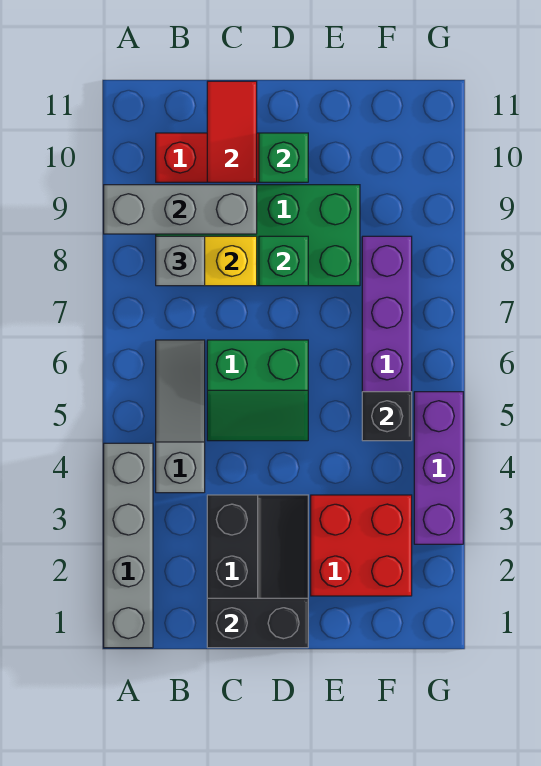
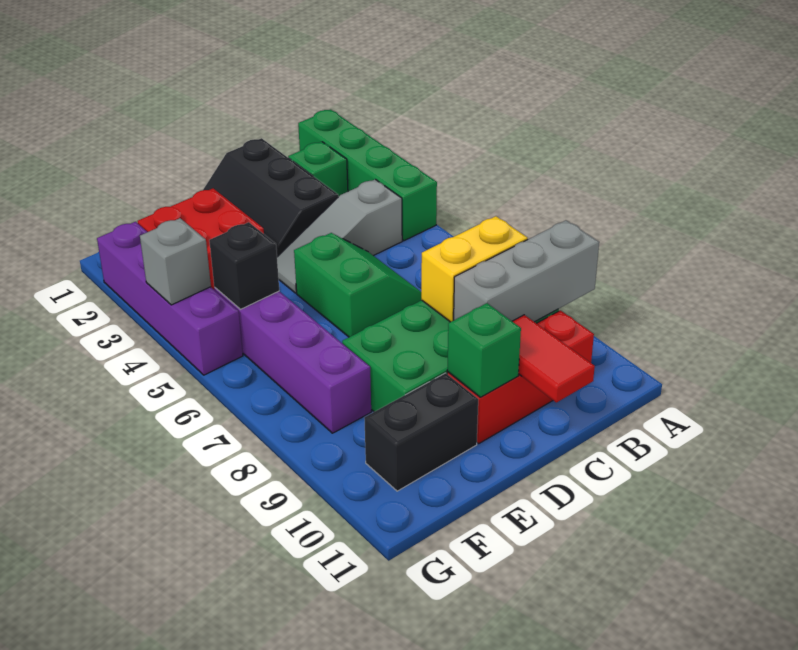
grey brick A1:A4 level 1 -> green brick A1:A4 level 1
grey slope B4:B6 level 1 top 4 -> grey slope B4:D4 level 1 top B
grey brick B8 level 3 -> grey brick G4 level 2
black brick C1:D1 level 2 -> black brick E10:F10 level 1
green slope C5:D6 level 1 top 6 -> green slope C5:D6 level 1 top D
green brick D8 level 2 -> green brick B2 level 1
purple brick G3:G5 level 1 -> purple brick G2:G5 level 1

